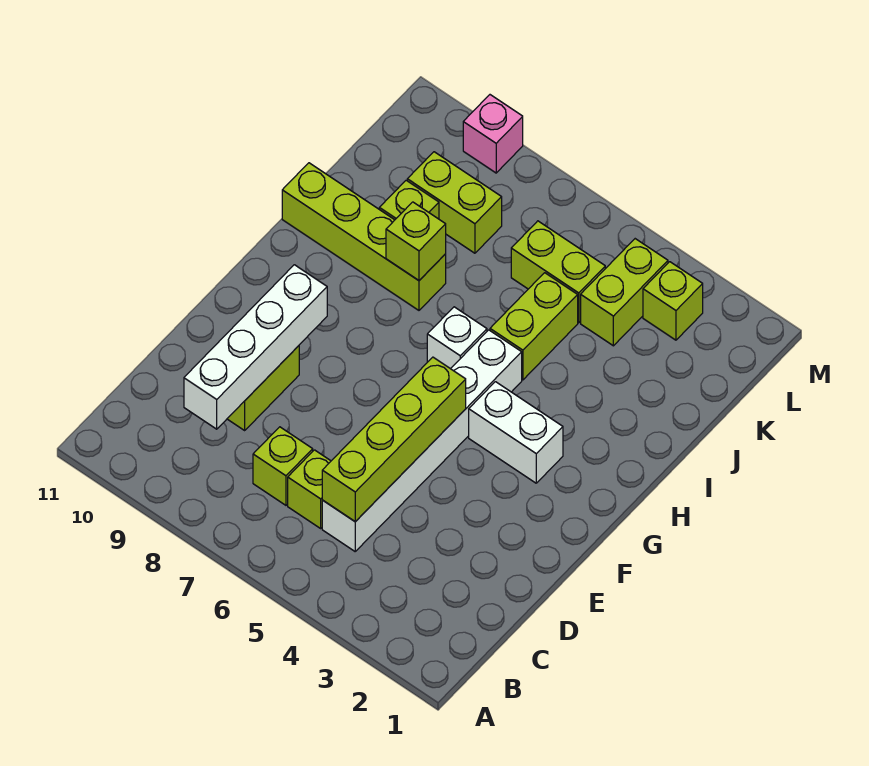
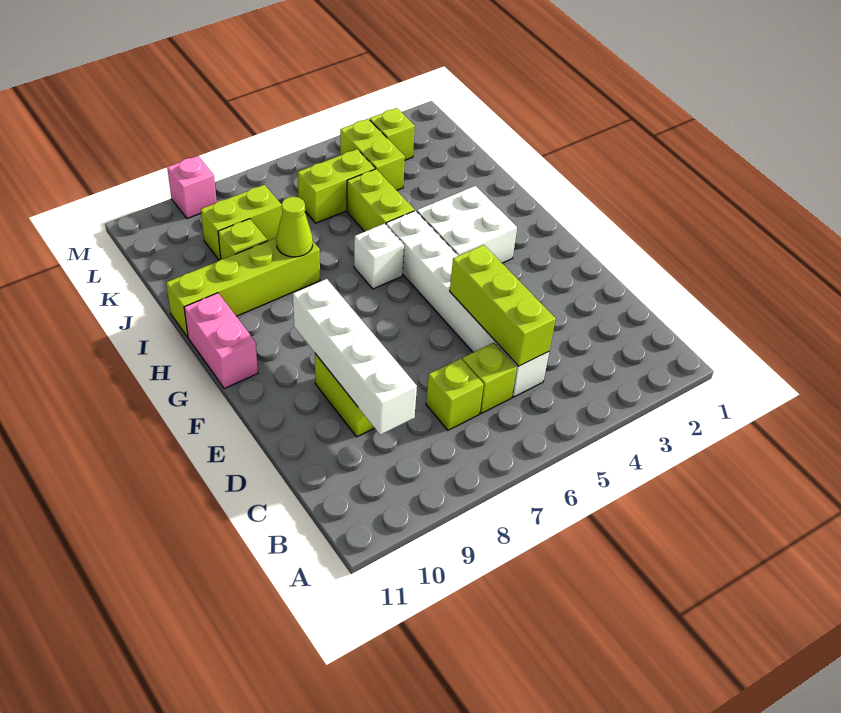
lime brick C5:F5 level 2 -> lime brick C5:E5 level 2
white brick G3:G4 level 1 -> white brick G3:H4 level 1
none -> pink brick G11:H11 level 1
lime brick I8 level 2 -> lime cone I8 level 2

